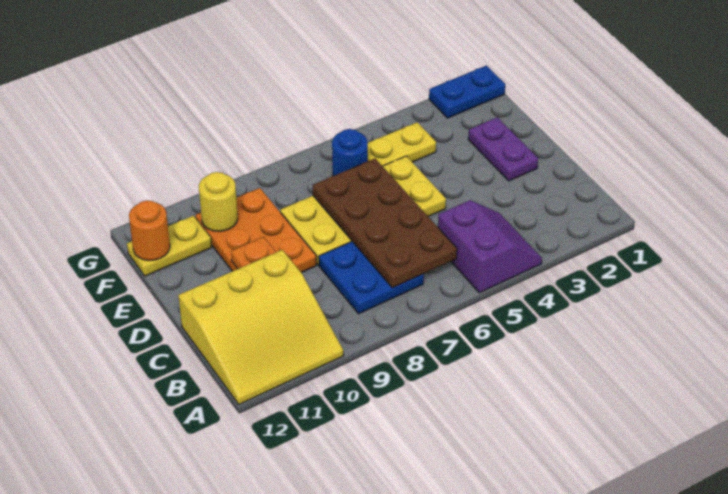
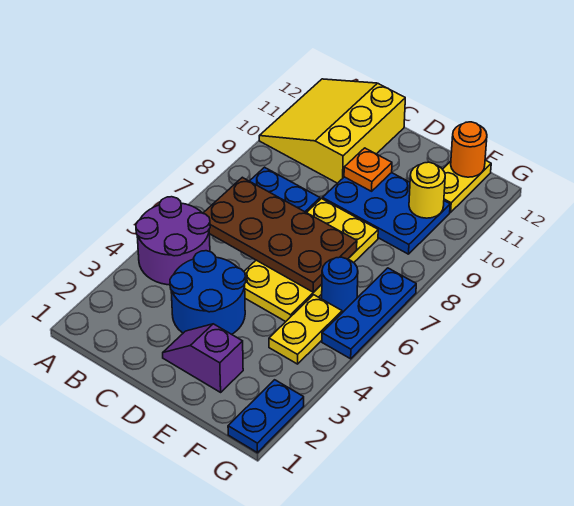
purple slope A4:B5 level 1 top 5 -> purple round brick A4:B5 level 1
none -> blue round brick C3:D4 level 1
purple plate D2:E2 level 1 -> purple slope D2:E2 level 1 top E
orange plate D9:F10 level 1 -> blue plate D9:F10 level 1
none -> blue plate G5:G7 level 1

